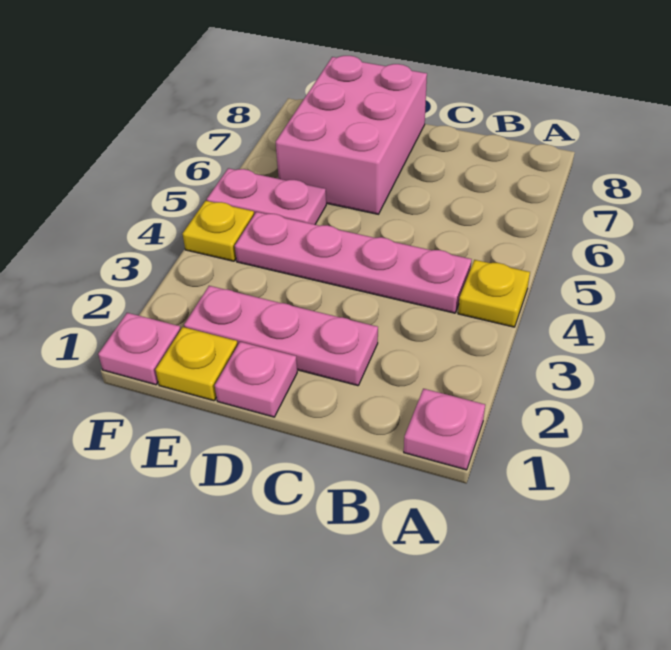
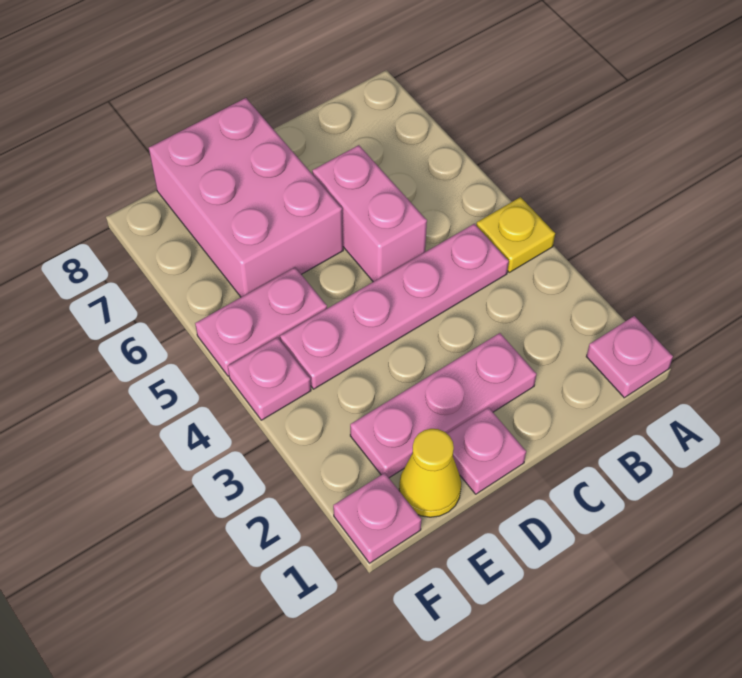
none -> pink brick C5:C6 level 1
yellow plate E1 level 1 -> yellow cone E1 level 1
yellow plate F4 level 1 -> pink plate F4 level 1

